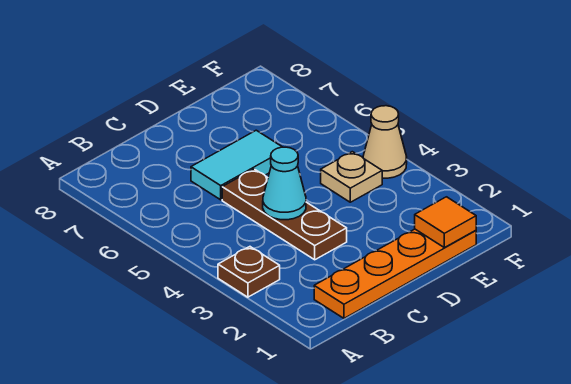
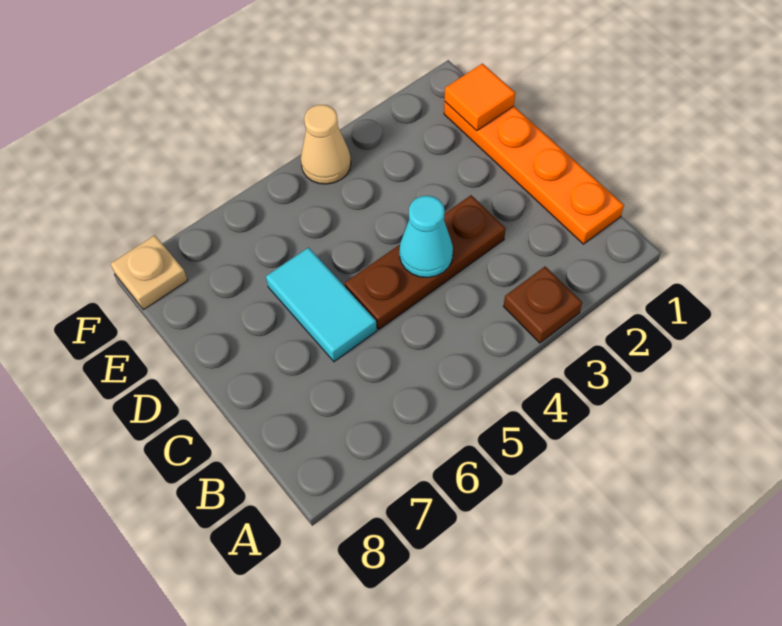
tan plate E4 level 1 -> tan plate F8 level 1

